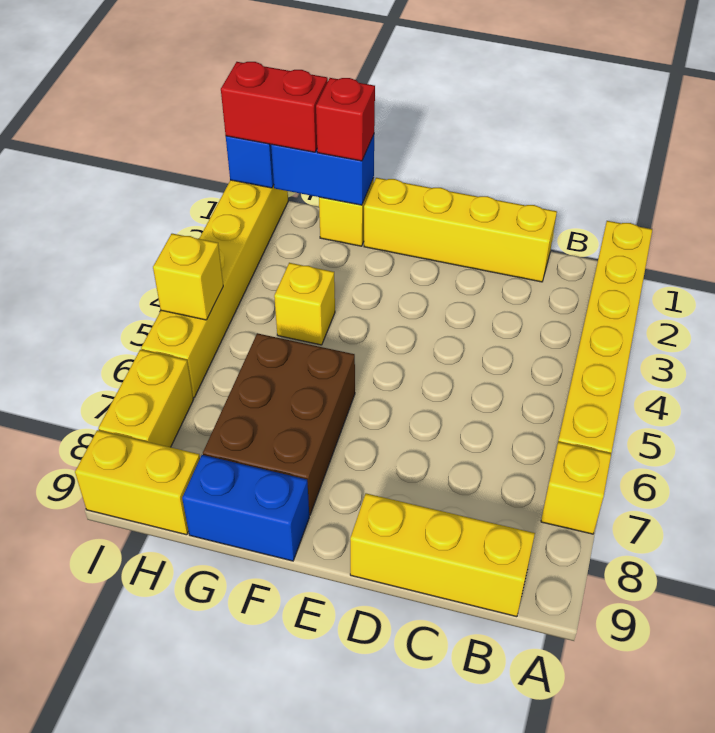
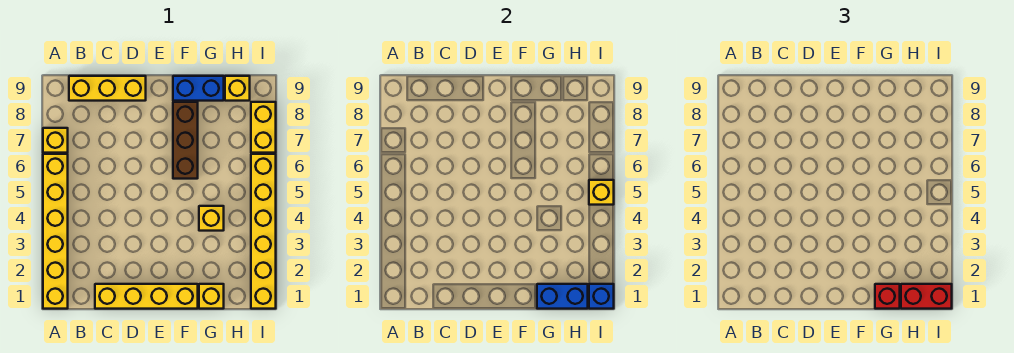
brown brick F6:G8 level 1 -> brown brick F6:F8 level 1
yellow brick H9:I9 level 1 -> yellow brick H9 level 1

